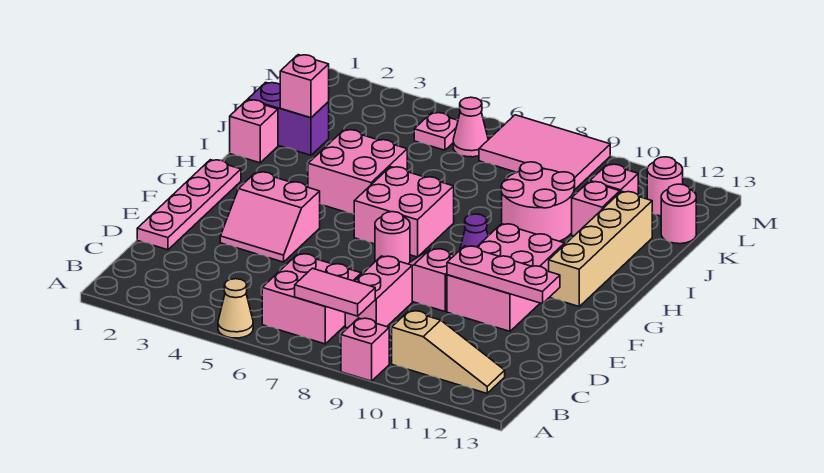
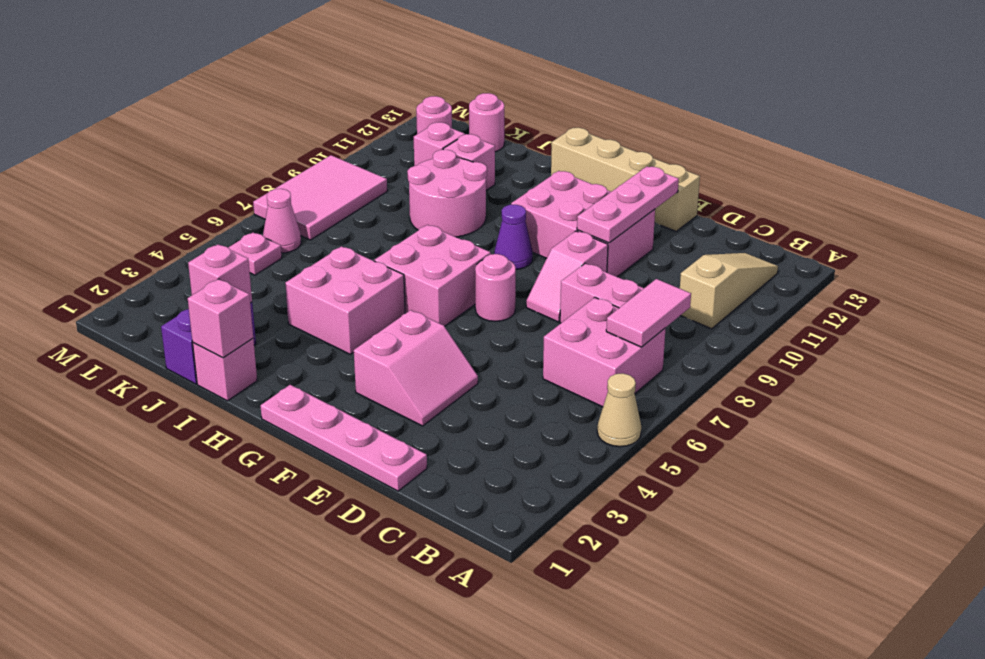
pink brick A9 level 1 -> pink brick I1 level 2
tan brick G12:J12 level 1 -> tan brick E13:H13 level 1

